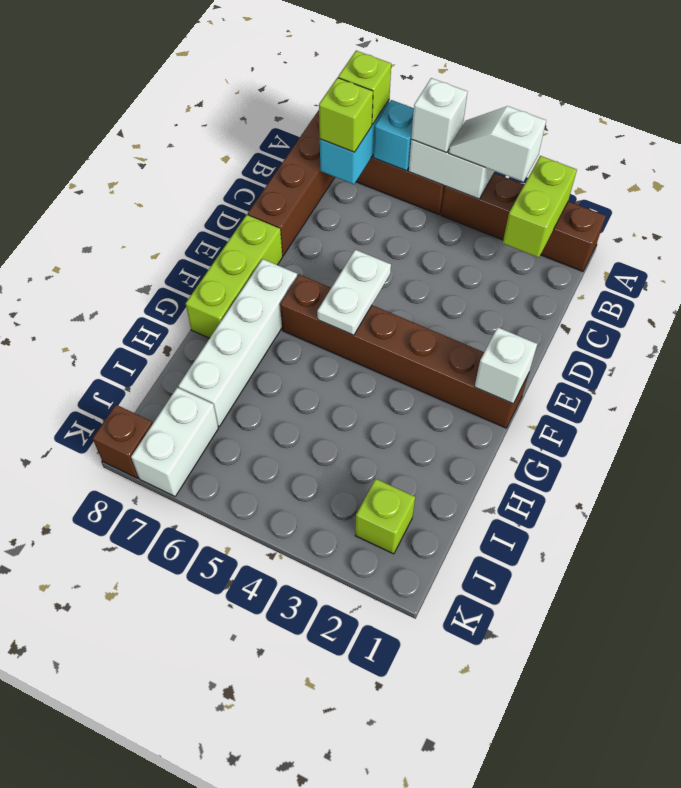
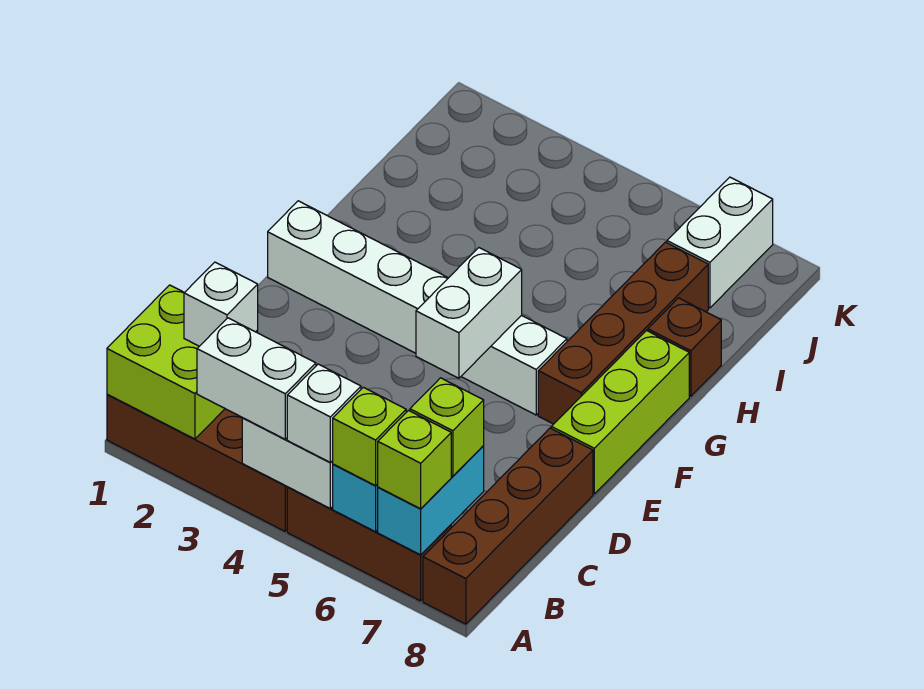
lime brick A2:B2 level 2 -> lime brick A1:B2 level 2
white slope A3:A4 level 3 top 3 -> white brick A3:A4 level 3
white plate E5:F5 level 2 -> white brick E5:F5 level 2
brown brick F1:F6 level 1 -> white brick F1:F6 level 1
white brick F1 level 2 -> white brick B2 level 3
white brick F7:I7 level 1 -> brown brick F7:I7 level 1
lime brick J2 level 1 -> lime brick A6 level 3
brown brick K8 level 1 -> brown brick H8 level 1

